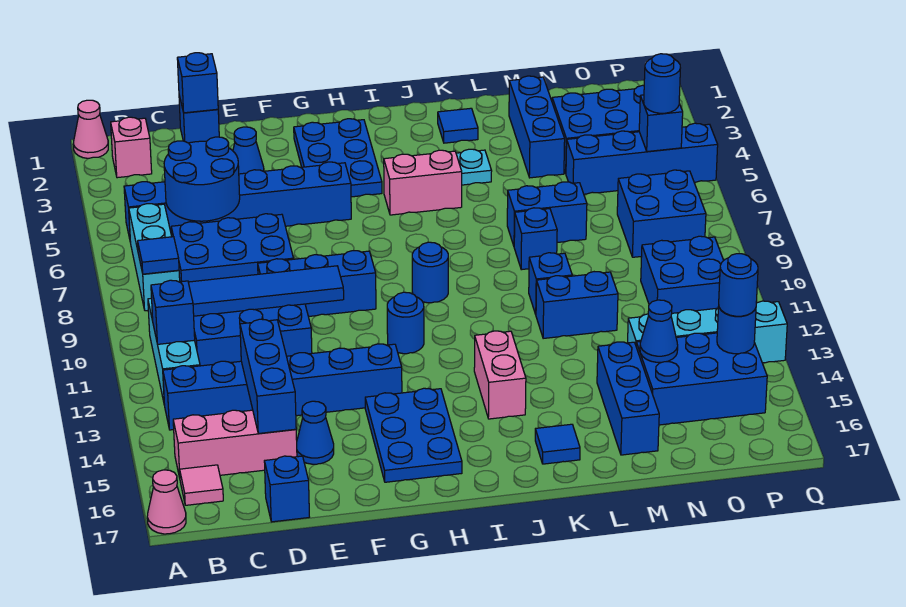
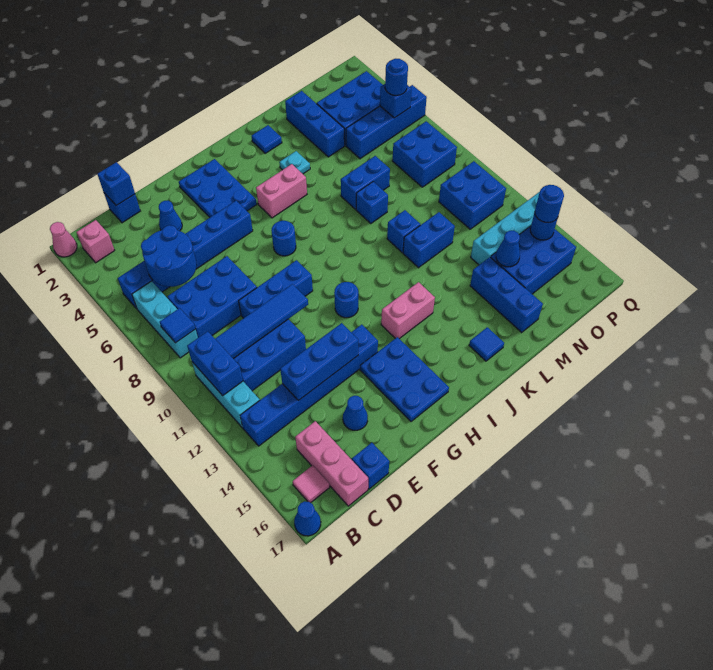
pink cone A17 level 1 -> blue cone A17 level 1
blue brick B11 level 2 -> blue brick B10:B11 level 2
pink brick B15:D15 level 1 -> pink brick C15:C17 level 1
blue brick D13:D15 level 2 -> blue brick D13:F13 level 2
blue round brick I9 level 1 -> blue round brick H7 level 1
pink brick J13:J14 level 1 -> pink brick I13:J13 level 1

